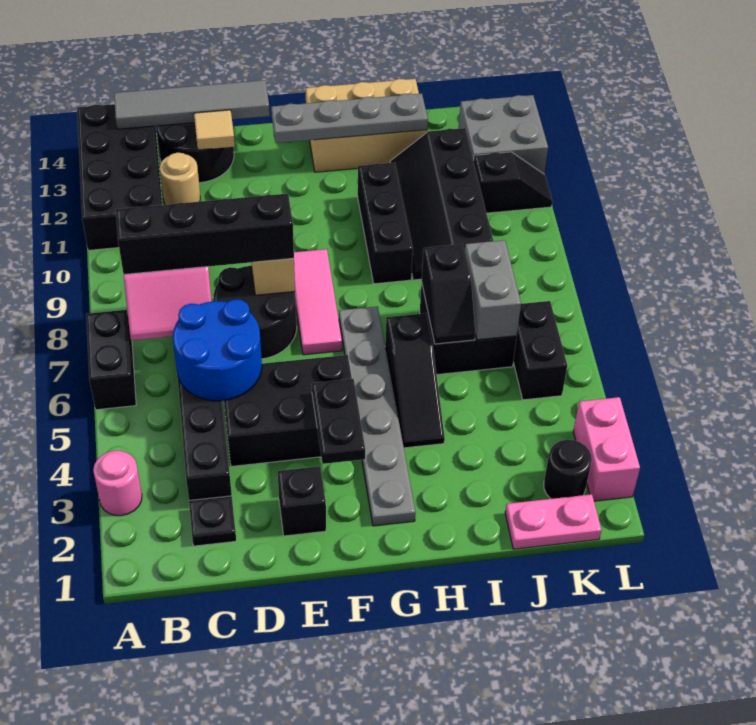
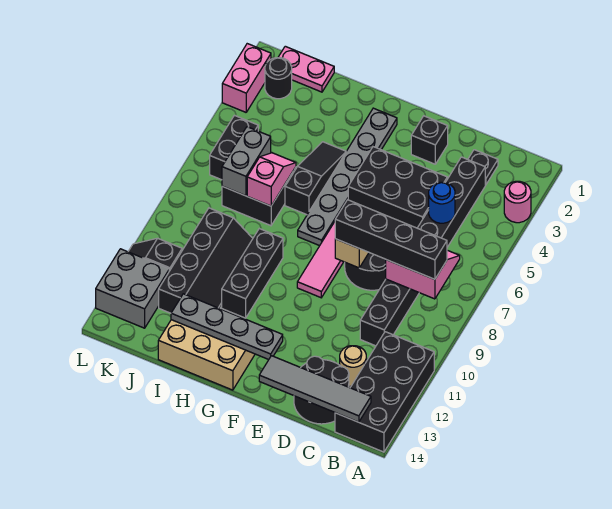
black brick A6:A7 level 1 -> none
blue round brick C5:D6 level 2 -> blue round brick C5 level 2
tan tile D13 level 2 -> none
black plate F3:F4 level 2 -> none
black slope I6:I7 level 2 top 7 -> pink slope I6:I7 level 2 top 7

